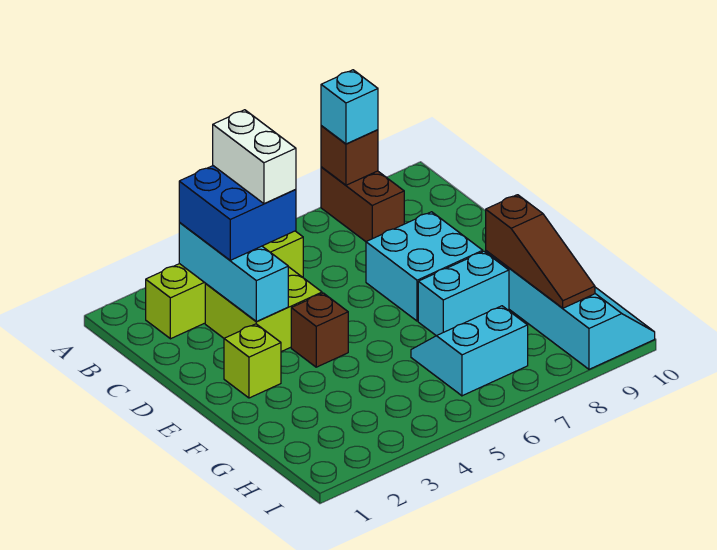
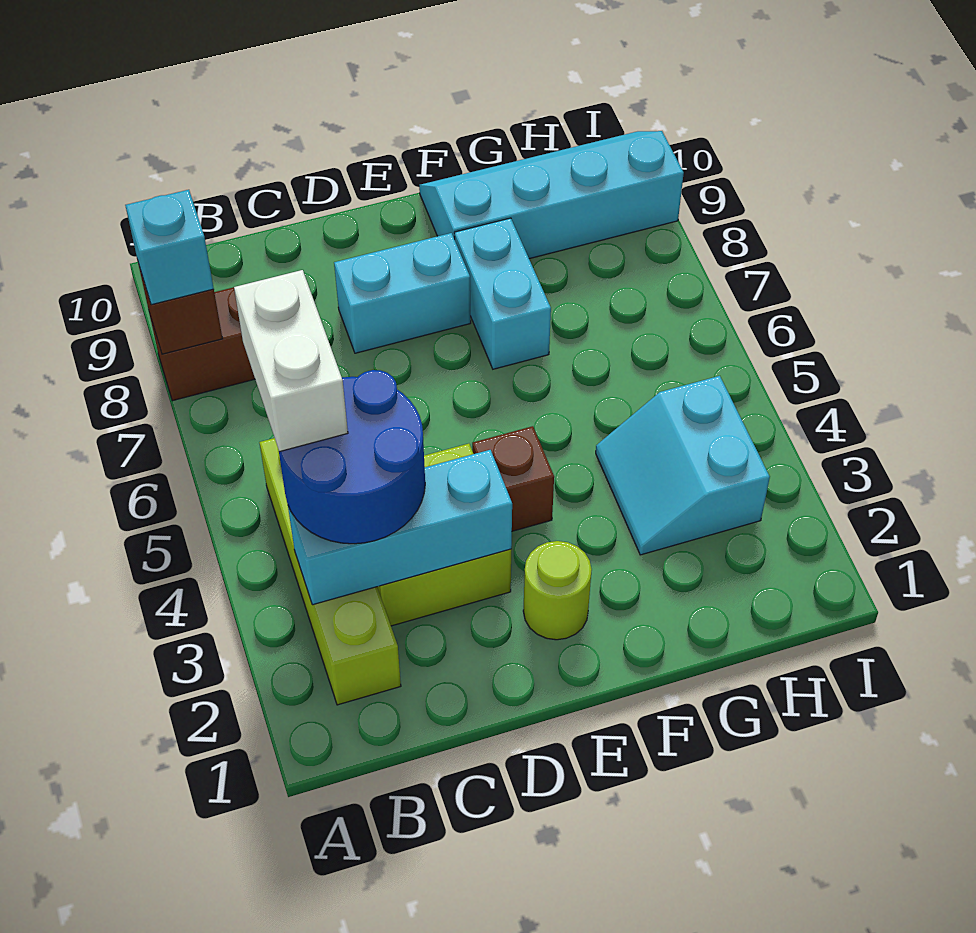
blue brick B3:C4 level 3 -> blue round brick B3:C4 level 3
white brick B4:C4 level 4 -> white brick B4:B5 level 4
cyan brick D7:E8 level 1 -> cyan brick D8:E8 level 1
lime brick E2 level 1 -> lime round brick E2 level 1
brown slope F9:H9 level 2 top F -> none
cyan slope G6:H7 level 1 top H -> cyan slope G3:H4 level 1 top H

